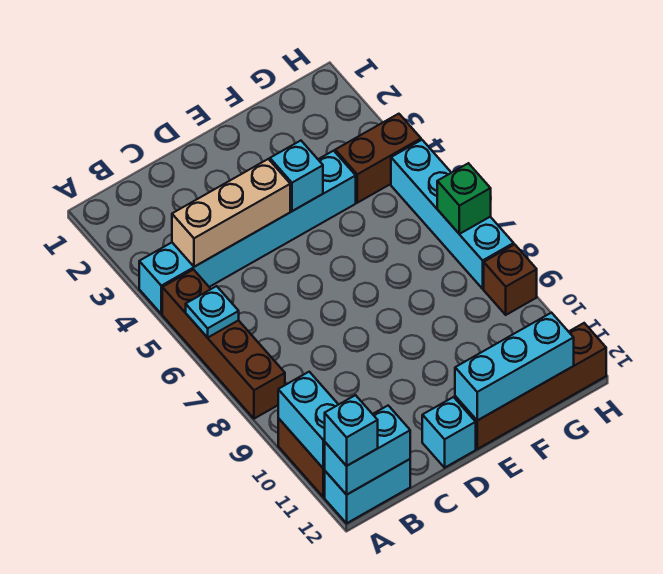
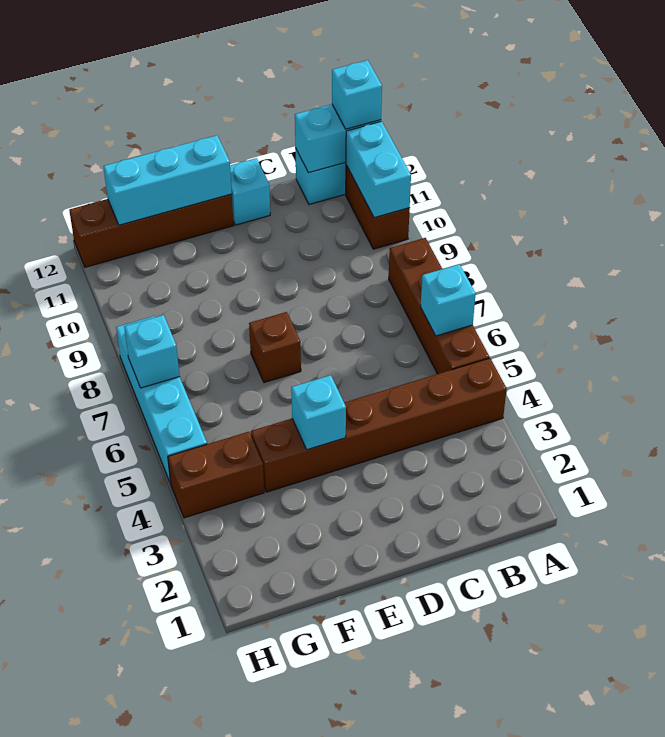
cyan brick A4:F4 level 1 -> brown brick A4:F4 level 1
cyan plate A6 level 2 -> cyan brick A6 level 2
tan brick B4:D4 level 2 -> none
green brick H7 level 2 -> cyan brick H7 level 2
brown brick H9 level 1 -> brown brick E7 level 1

